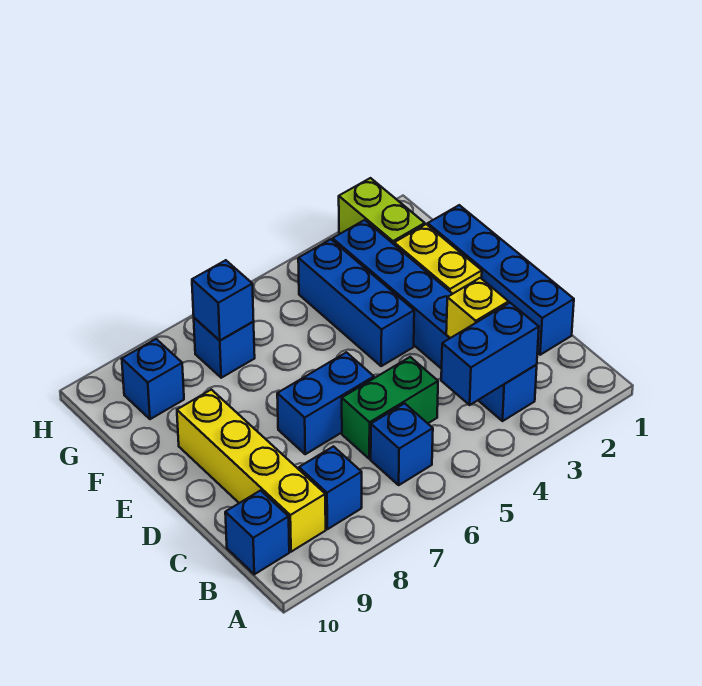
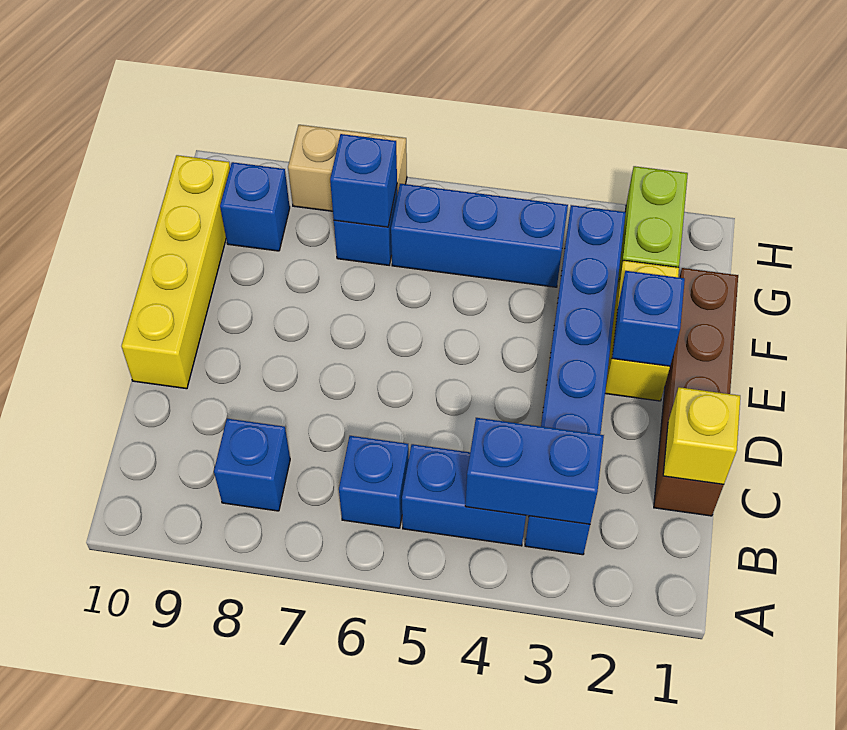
yellow brick B9:E9 level 1 -> yellow brick D10:G10 level 1
blue brick B10 level 1 -> blue brick E2 level 2
blue brick C1:F1 level 1 -> brown brick C1:F1 level 1
yellow brick C3 level 2 -> yellow brick C1 level 2
green brick C5:C6 level 1 -> none
blue brick D6:D7 level 1 -> blue brick B4:B5 level 1
blue brick E4:G4 level 1 -> blue brick G4:G6 level 1
none -> tan brick H7:H8 level 1

